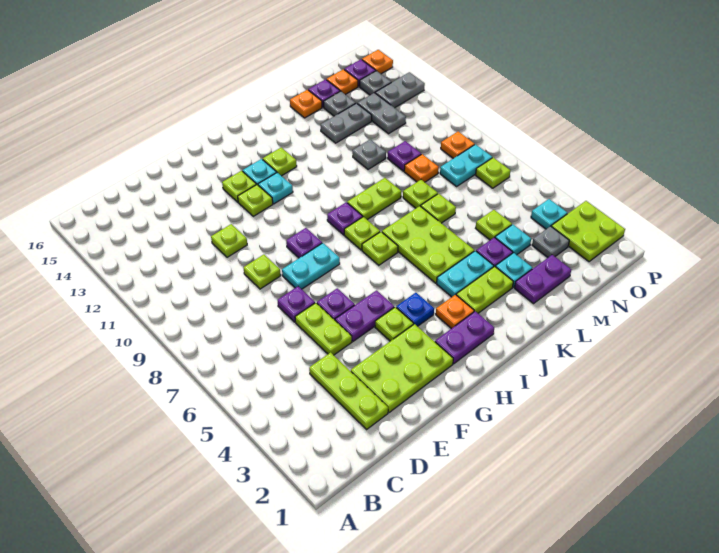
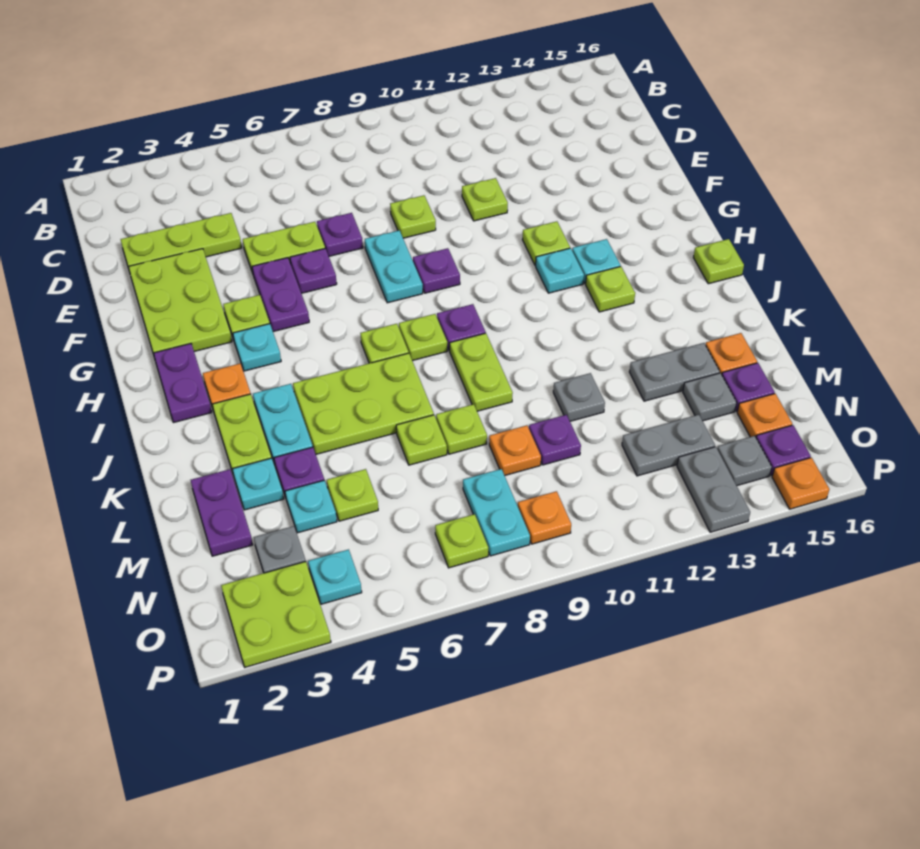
lime plate G13 level 1 -> lime plate I16 level 1
blue plate H4 level 1 -> cyan plate H4 level 1
grey plate L13:M13 level 1 -> grey plate L13:L14 level 1

